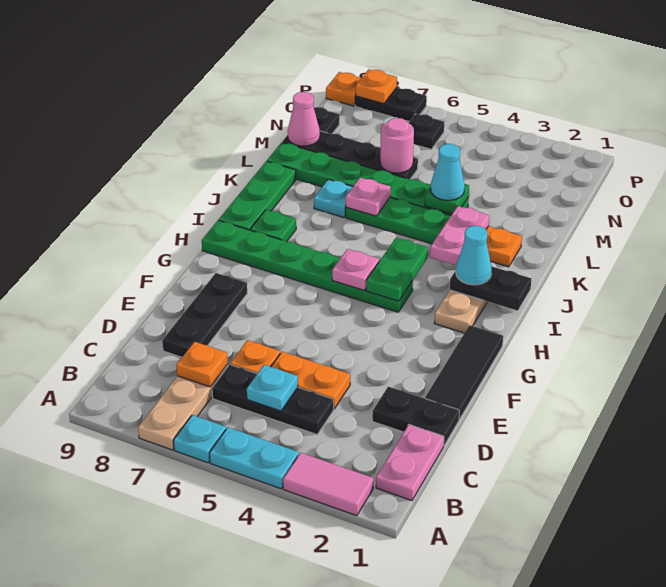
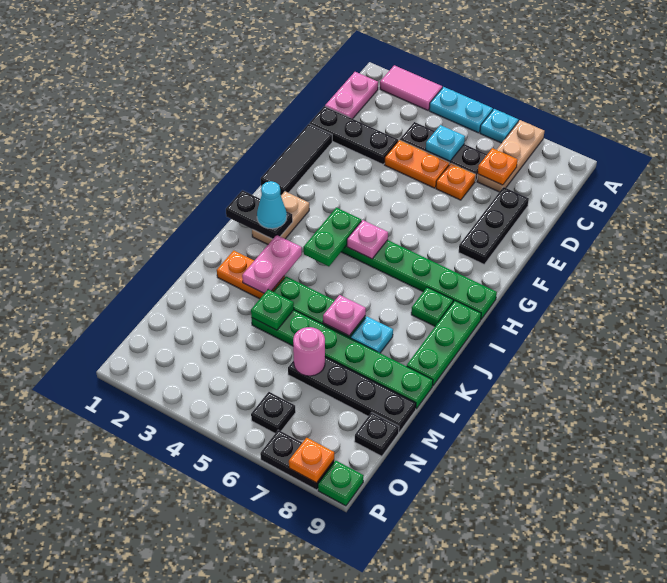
black plate D1:D2 level 1 -> black plate D1:D3 level 1
cyan cone L4 level 3 -> none
pink cone M9 level 2 -> none
orange plate P9 level 1 -> green plate P9 level 1

